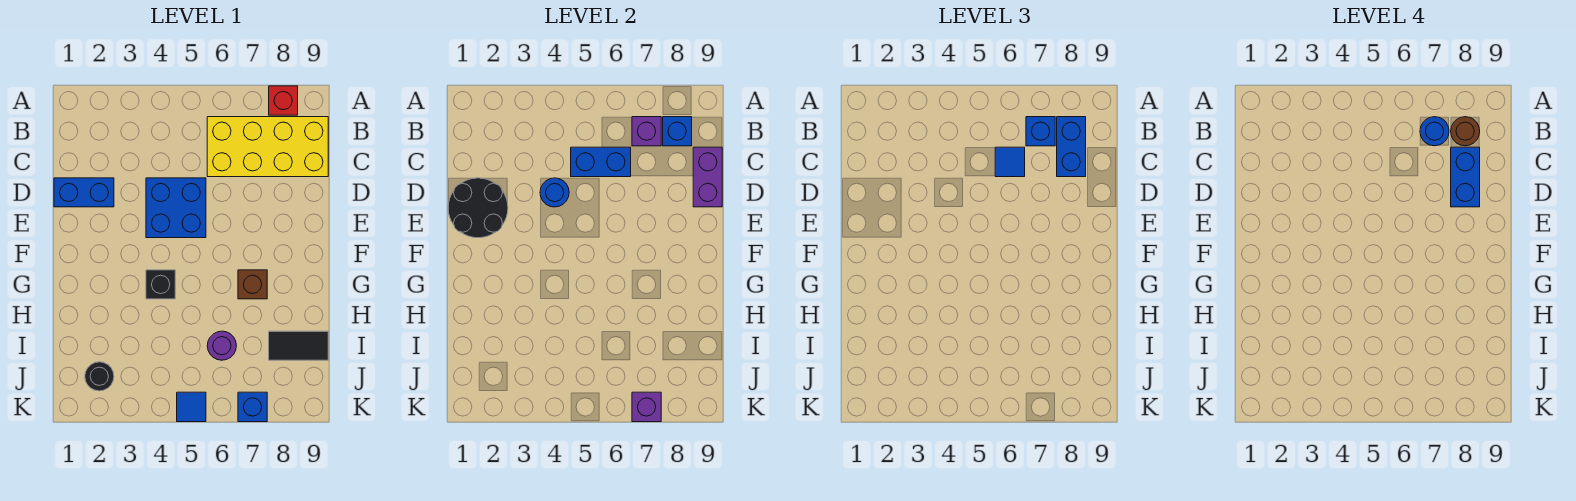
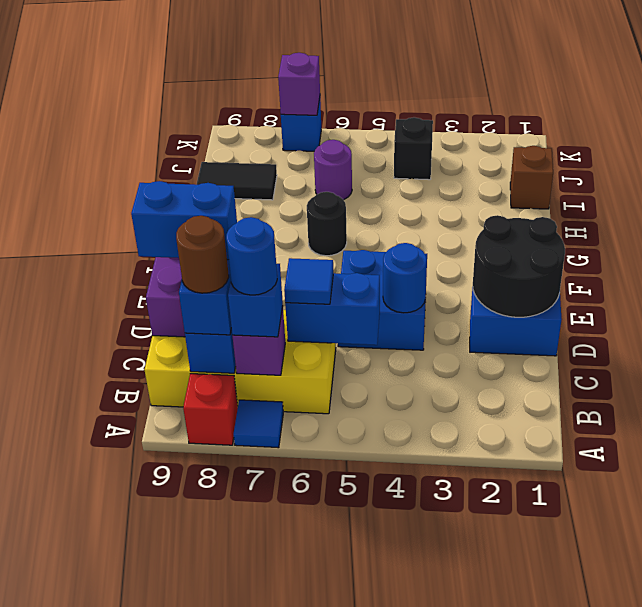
blue brick C8:D8 level 4 -> blue brick C8:C9 level 4
black brick G4 level 1 -> black brick J4 level 1
brown brick G7 level 1 -> brown brick I1 level 1
black round brick J2 level 1 -> black round brick G6 level 1
blue tile K5 level 1 -> blue tile A7 level 1

